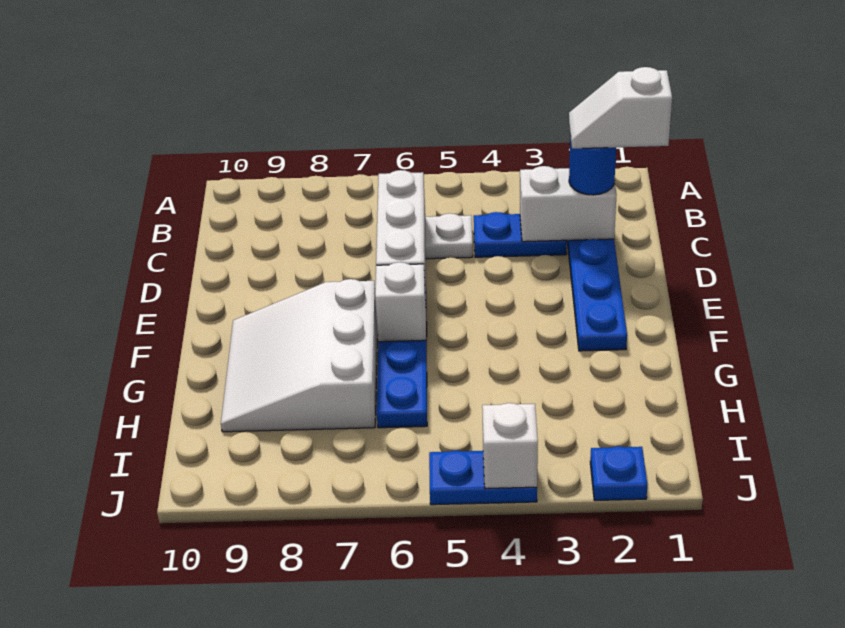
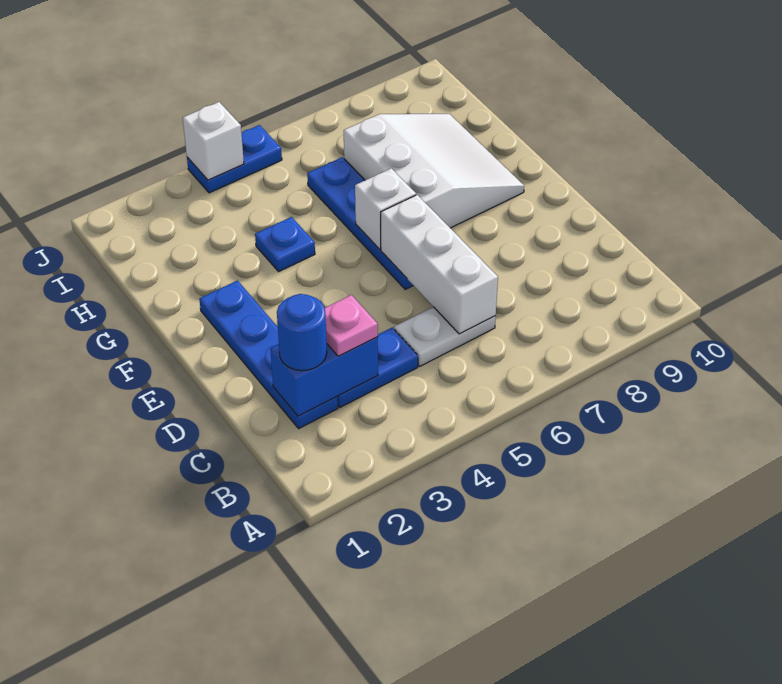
white slope C1:C2 level 4 top 1 -> none
white brick C2:C3 level 2 -> blue brick C2:C3 level 2
none -> pink plate C3 level 3
blue plate J2 level 1 -> blue plate G4 level 1

